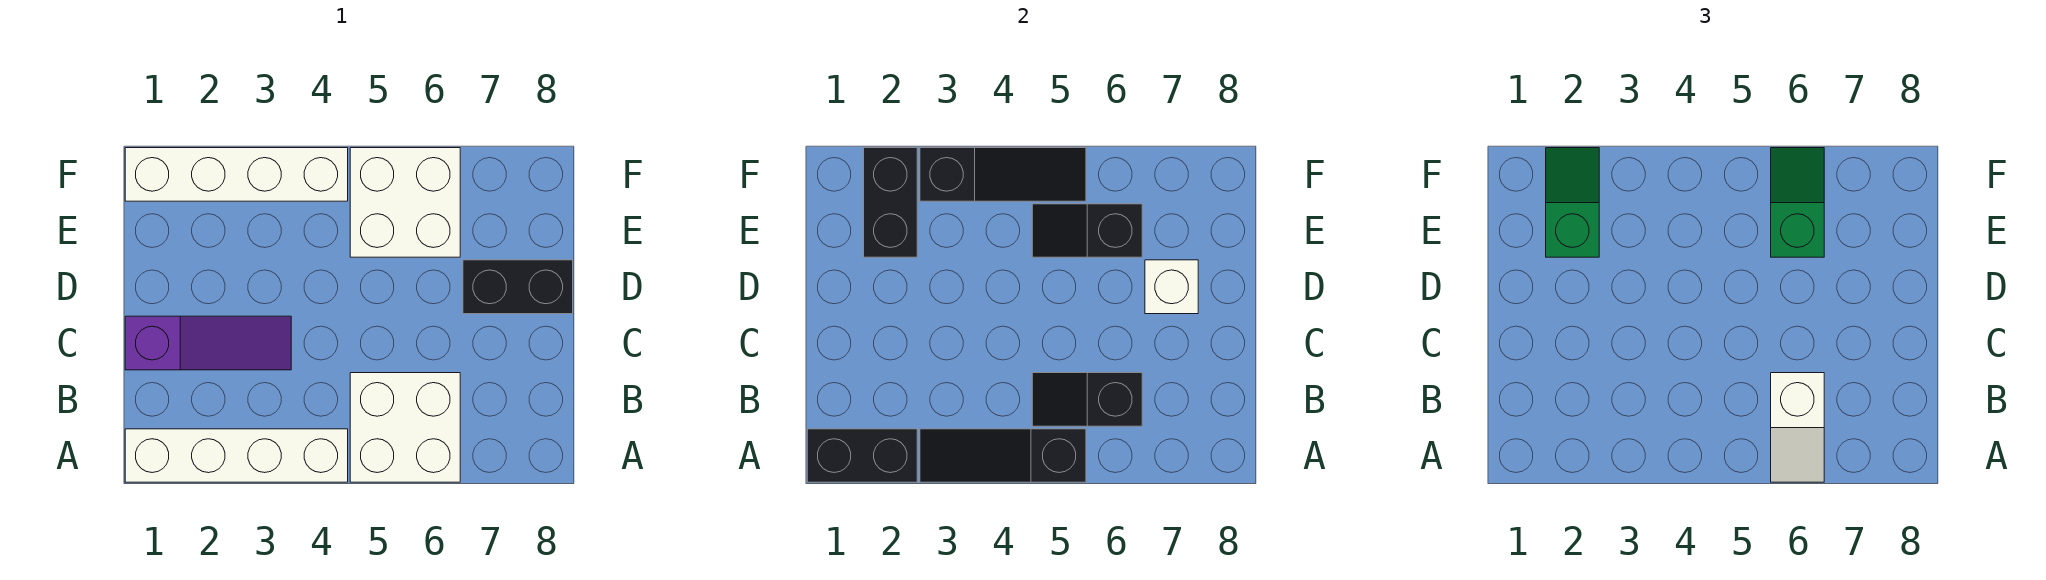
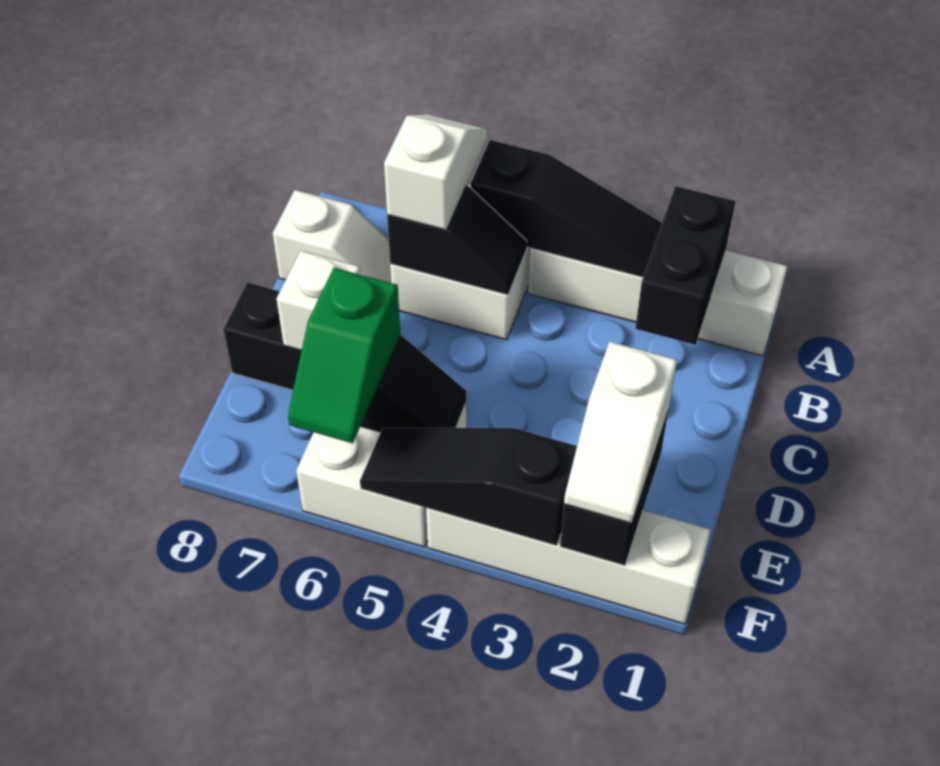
black brick A1:A2 level 2 -> black brick A2:B2 level 2
none -> white slope B7:B8 level 1 top 8
purple slope C1:C3 level 1 top 1 -> none
green slope E2:F2 level 3 top E -> white slope E2:F2 level 3 top E

